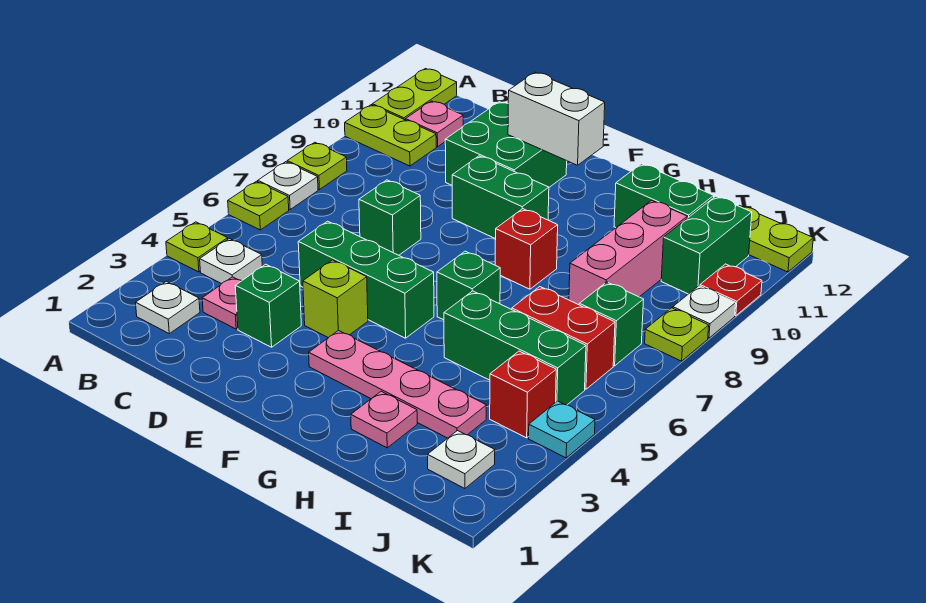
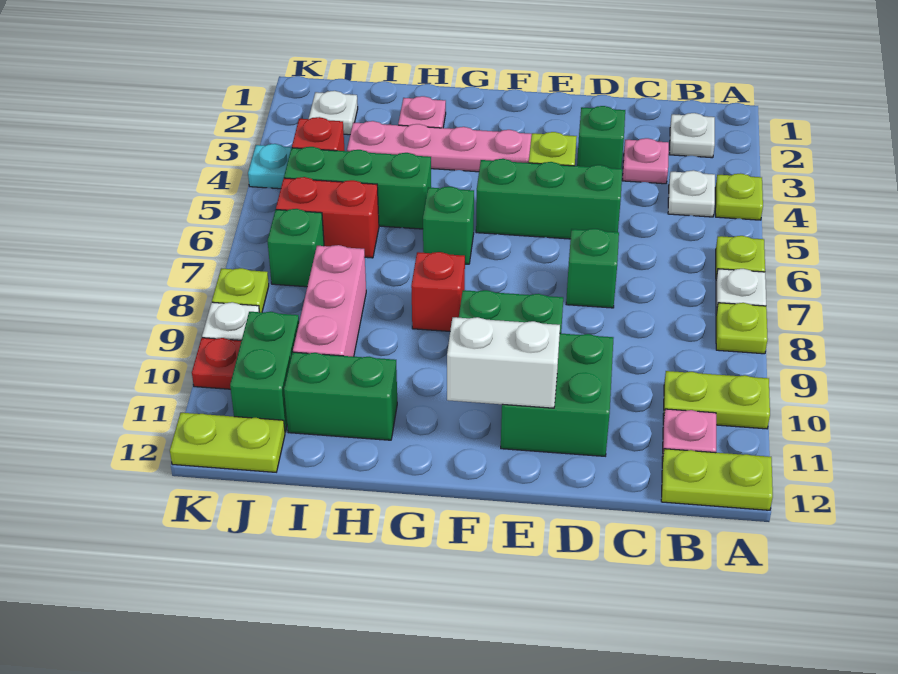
lime plate A11:A12 level 1 -> lime plate A12:B12 level 1

